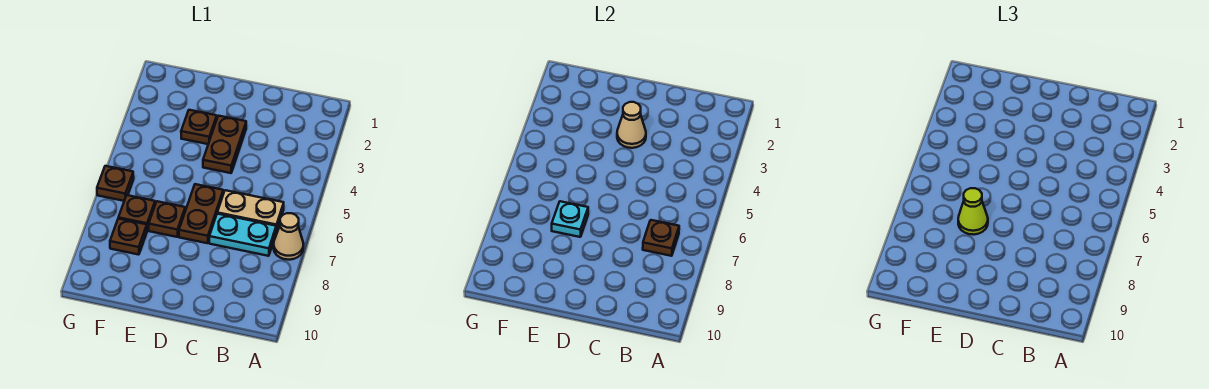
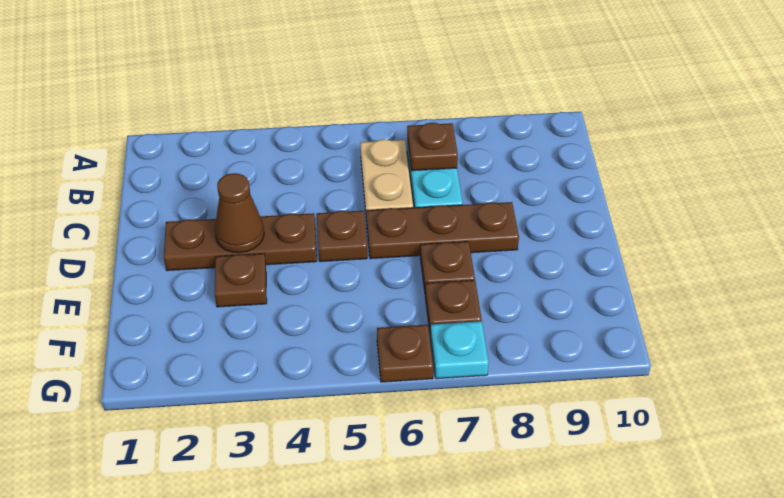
tan cone A7 level 1 -> none
brown plate D3:D4 level 1 -> brown plate D2:D4 level 1
tan cone D3 level 2 -> brown cone D3 level 2
brown plate D6:D7 level 1 -> brown plate D6:D8 level 1
cyan plate E7 level 2 -> cyan plate G7 level 1
lime cone E7 level 3 -> none
brown plate F8 level 1 -> brown plate D5 level 1

